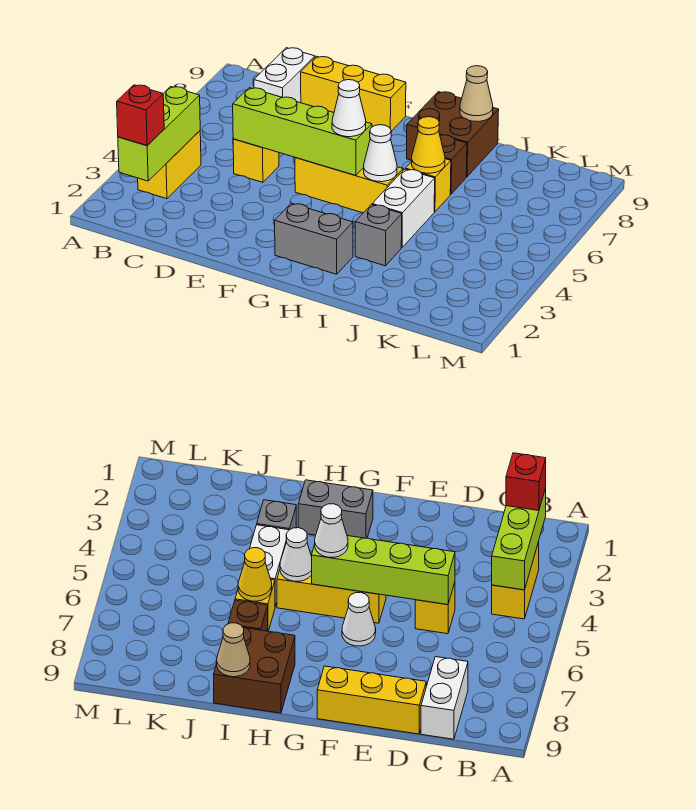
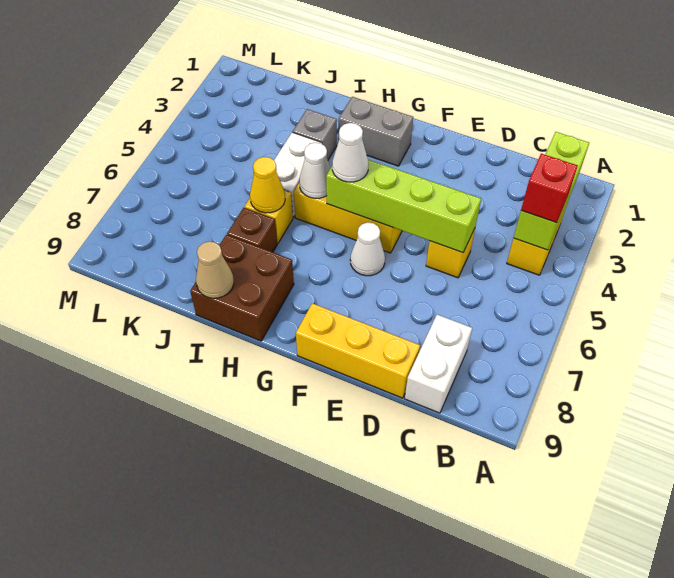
red brick B2 level 3 -> red brick B4 level 3

